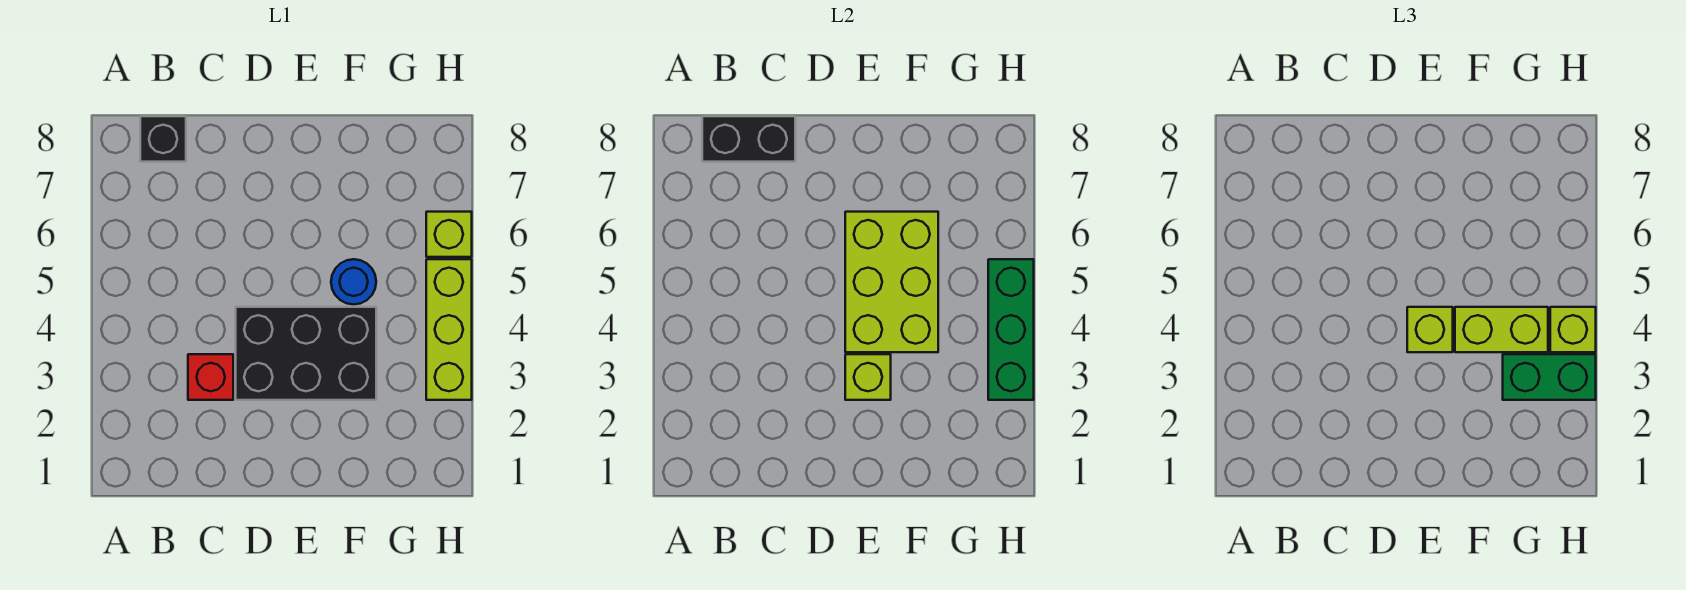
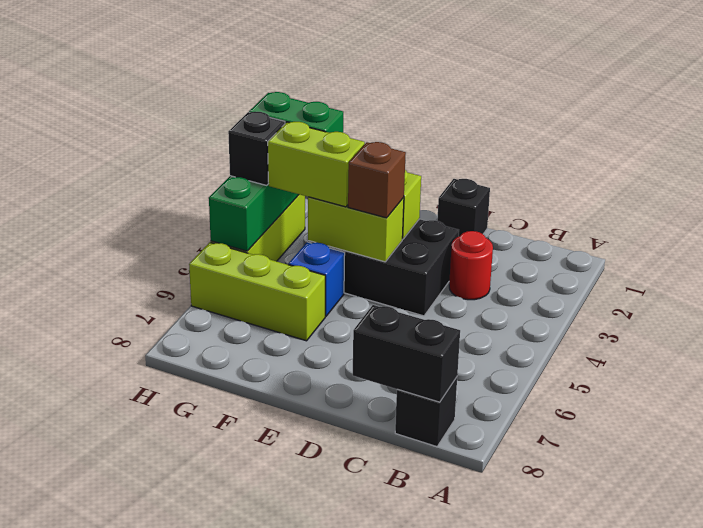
red brick C3 level 1 -> red round brick C3 level 1
none -> black brick D1 level 1
lime brick E4:F6 level 2 -> lime brick E4:F4 level 2
lime brick E4 level 3 -> brown brick E4 level 3
blue round brick F5 level 1 -> blue brick F5 level 1
lime brick H4 level 3 -> black brick H4 level 3
lime brick H6 level 1 -> lime brick F6:H6 level 1

